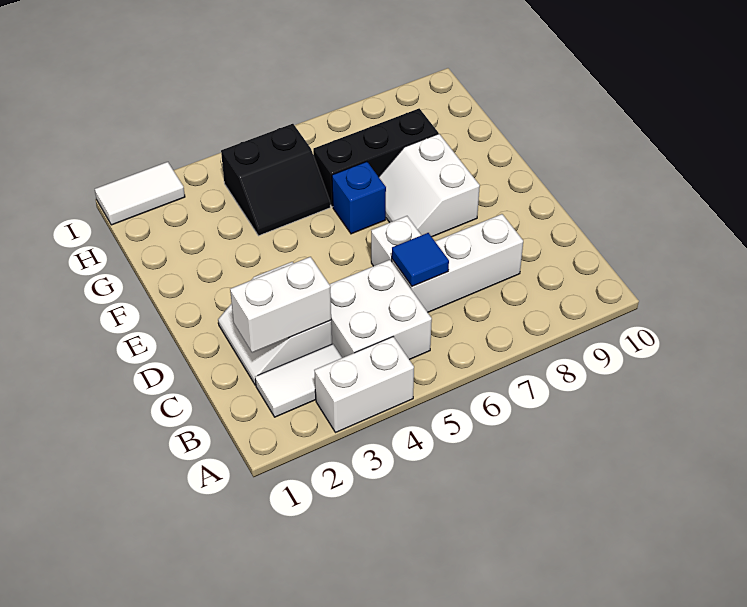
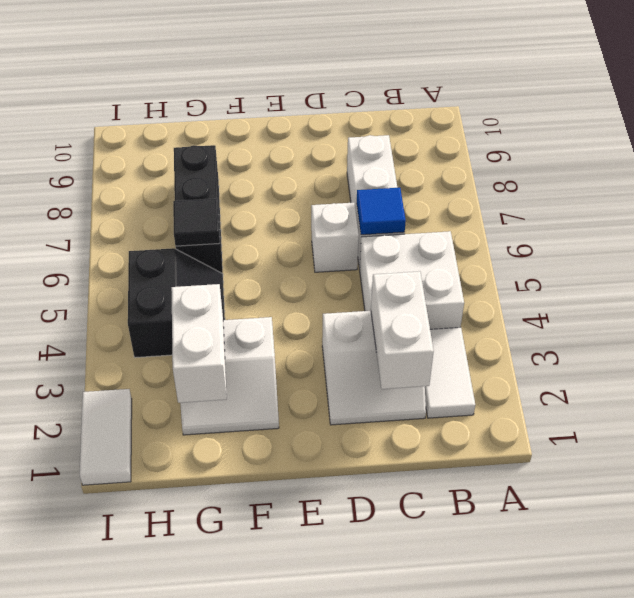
white brick A3:A4 level 1 -> white brick G2:G3 level 2
white slope E7:F8 level 1 top 8 -> white slope F2:G3 level 1 top 3
blue brick F6 level 1 -> none
none -> black tile G6 level 2

